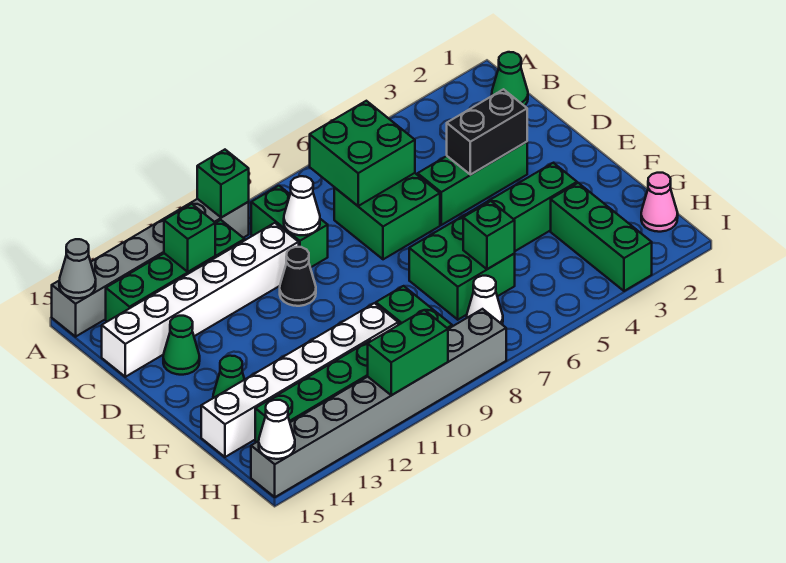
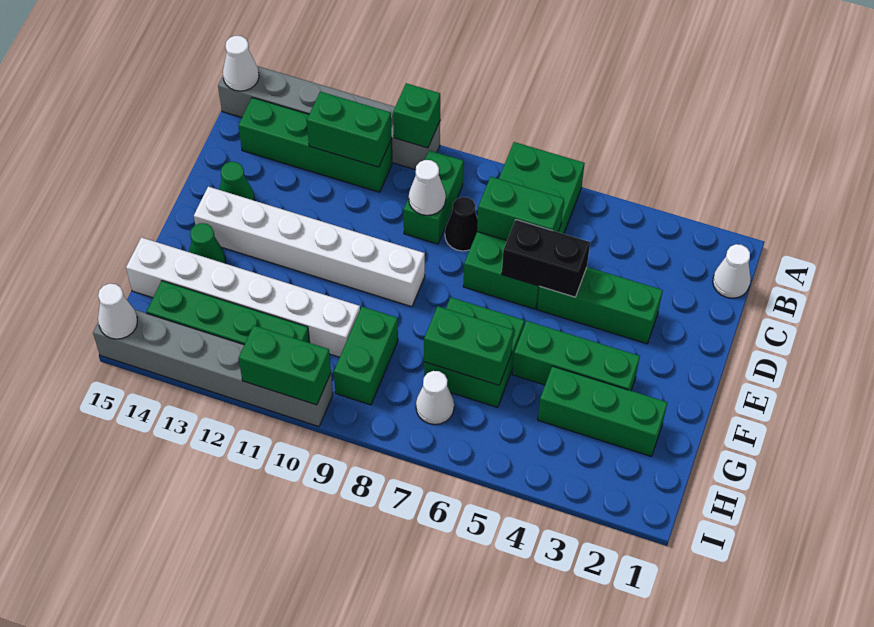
grey cone A15 level 2 -> white cone A15 level 2
green cone B1 level 1 -> white cone B1 level 1
green brick B6:C7 level 2 -> green brick C6:C7 level 2
green brick B12 level 2 -> green brick B11:B12 level 2
green brick C6:D7 level 1 -> green brick A6:D7 level 1
white brick C10:C15 level 1 -> white brick E9:E14 level 1
black brick D3:D4 level 2 -> black brick D5:D6 level 2
black cone D10 level 1 -> black cone C8 level 1
green brick G3:I3 level 1 -> green brick G2:G4 level 1
green brick G6 level 2 -> green brick G6:G7 level 2
pink cone H1 level 1 -> none
grey brick I8:I15 level 1 -> grey brick I10:I15 level 1

